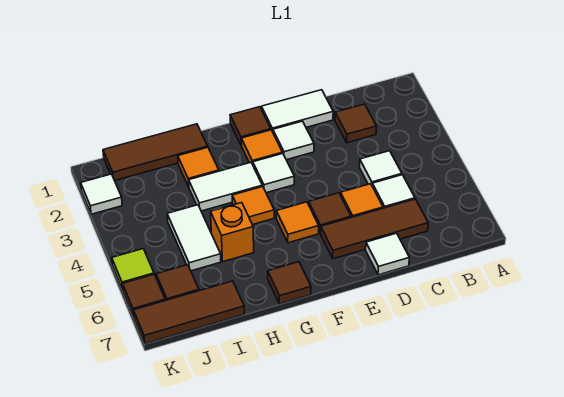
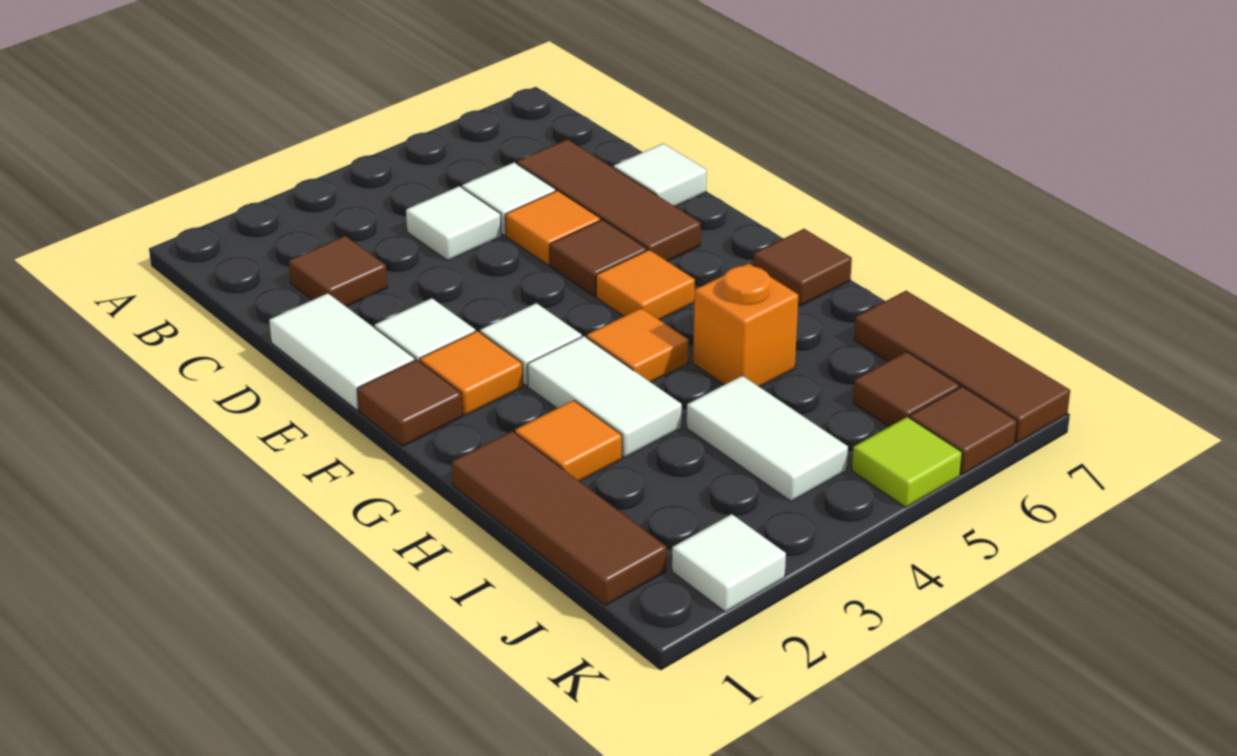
white tile I4:I5 level 1 -> white tile I4:J4 level 1

